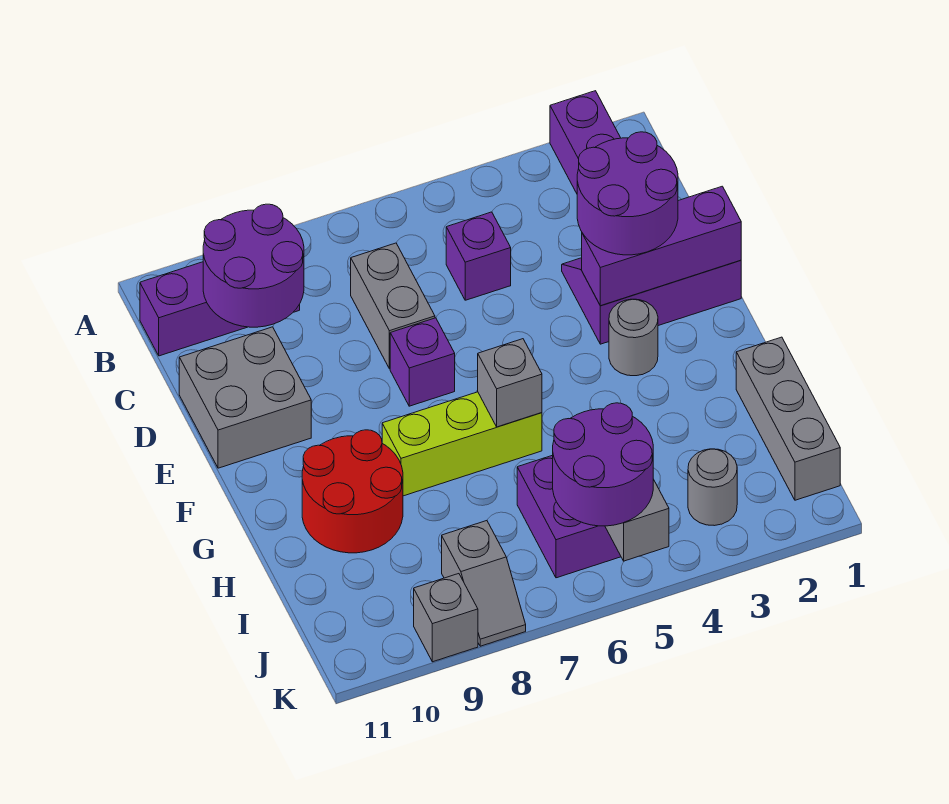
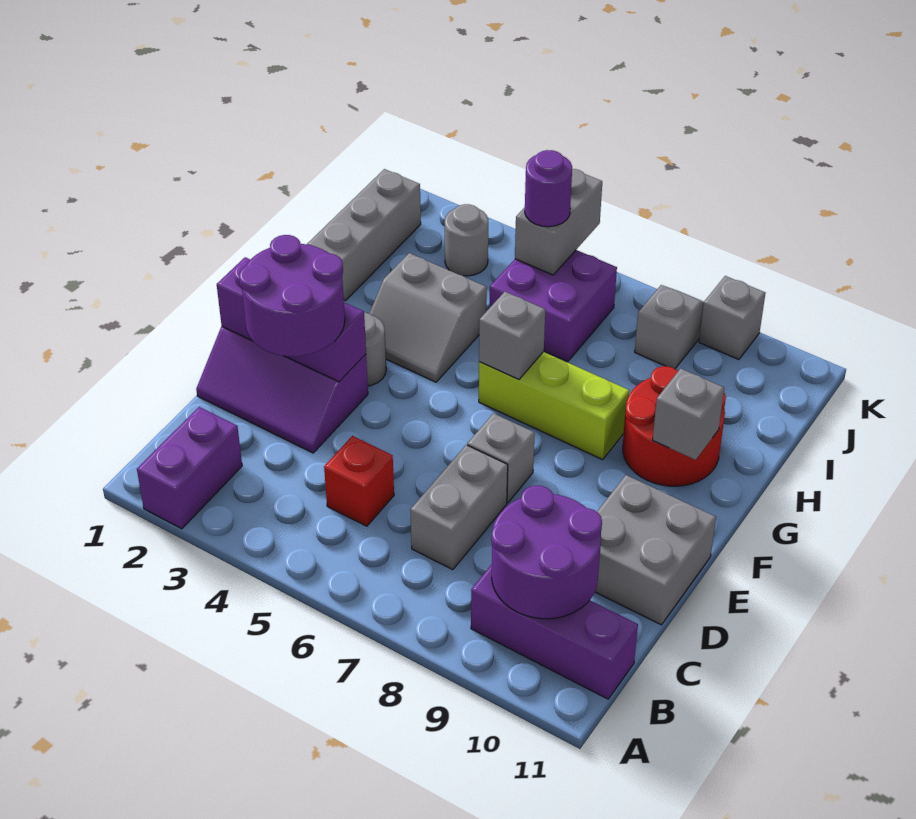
purple brick C5 level 1 -> red brick C5 level 1
purple brick E7 level 1 -> grey brick E7 level 1
none -> grey slope G3:H4 level 1 top H
none -> grey brick G10 level 2
purple round brick J5:K6 level 3 -> purple round brick J5 level 3

